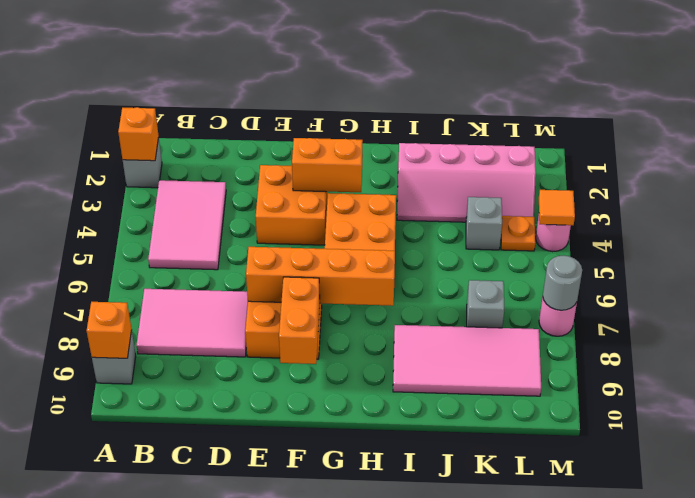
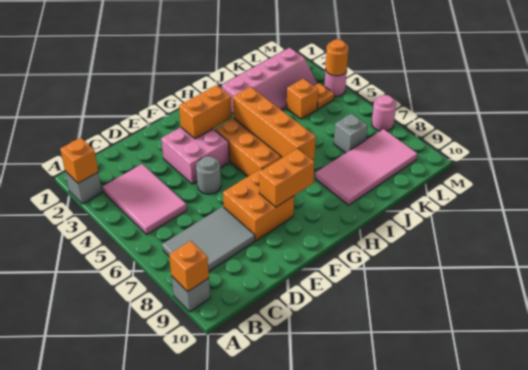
pink tile B7:D8 level 1 -> grey tile B7:D8 level 1
orange brick E3:F4 level 1 -> pink brick E3:F4 level 1
orange brick E7:H7 level 2 -> orange brick H4:H7 level 2
orange brick F8:F9 level 2 -> orange brick F8:G8 level 2
grey brick K4 level 1 -> orange brick K4 level 1
orange tile M4 level 2 -> orange round brick M4 level 2
grey round brick M7 level 2 -> grey round brick E5 level 1

